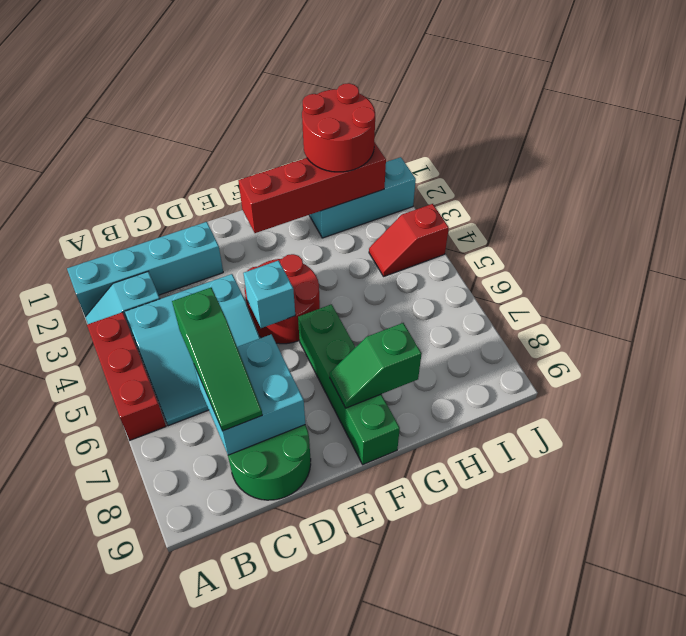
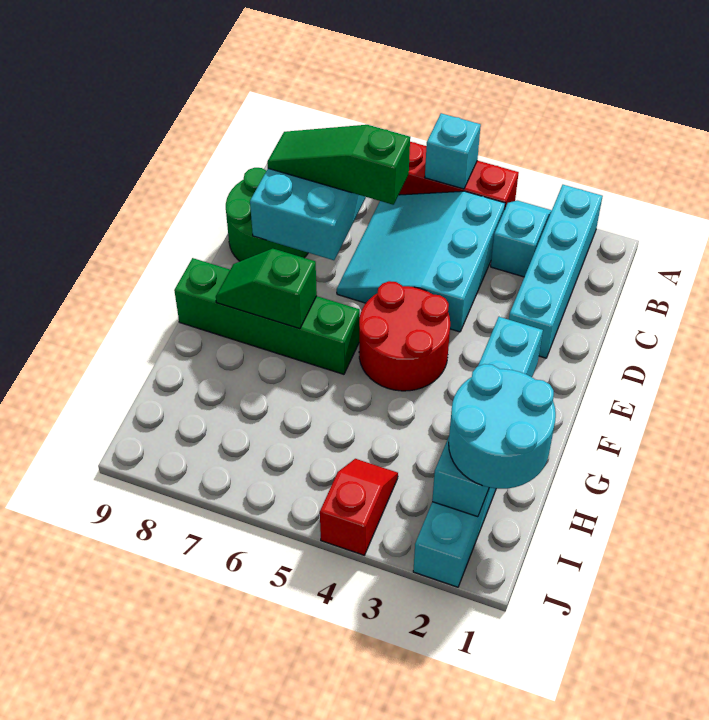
cyan brick E5 level 2 -> cyan brick A5 level 2
red brick F2:I2 level 2 -> cyan brick F2:I2 level 2
green slope F8:G8 level 2 top G -> green slope F7:F8 level 2 top 7
red round brick H1:I2 level 3 -> cyan round brick H1:I2 level 3

